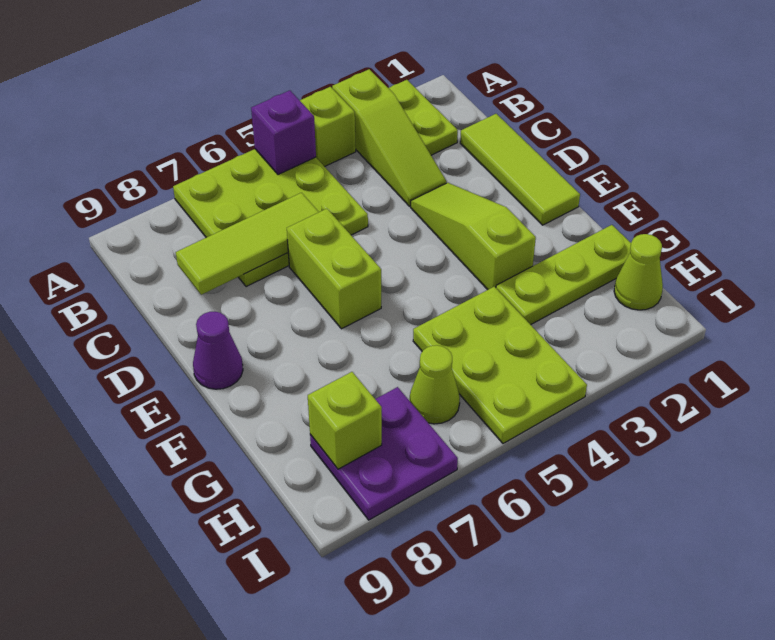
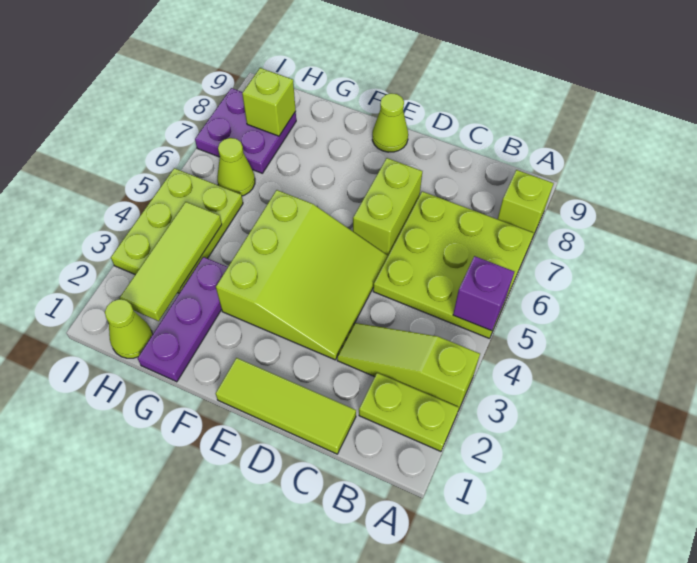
lime brick A4 level 1 -> lime brick A8 level 1
lime tile C6:C8 level 2 -> lime tile H2:H4 level 2
lime slope D3:F3 level 1 top F -> lime slope D3:F5 level 1 top F
lime brick D6:E6 level 1 -> lime brick D6:D7 level 1
purple cone E9 level 1 -> lime cone E9 level 1
lime plate G1:G3 level 1 -> purple plate G1:G3 level 1
lime plate G4:I5 level 1 -> lime plate H3:I5 level 1

